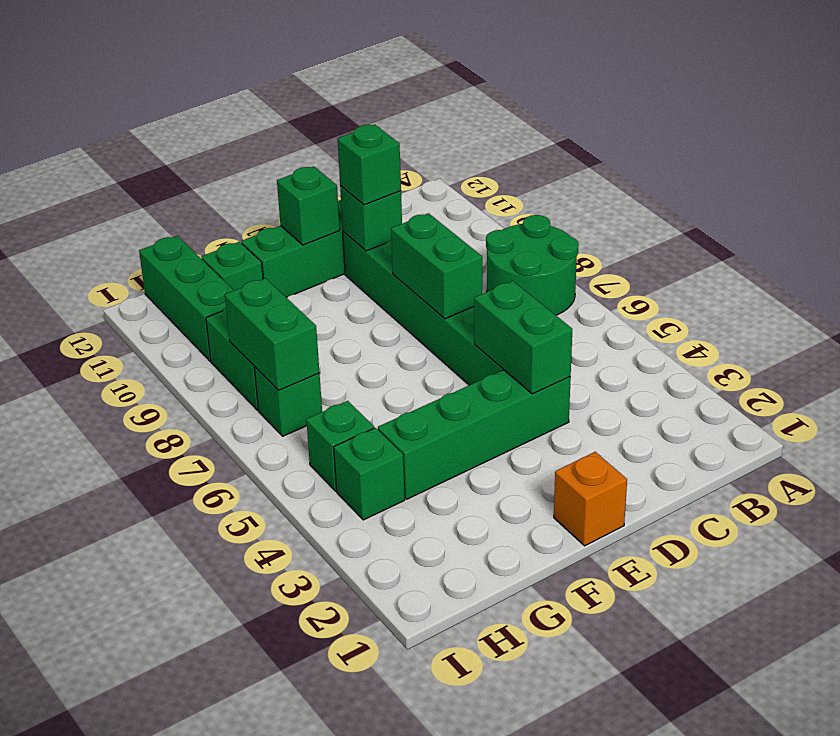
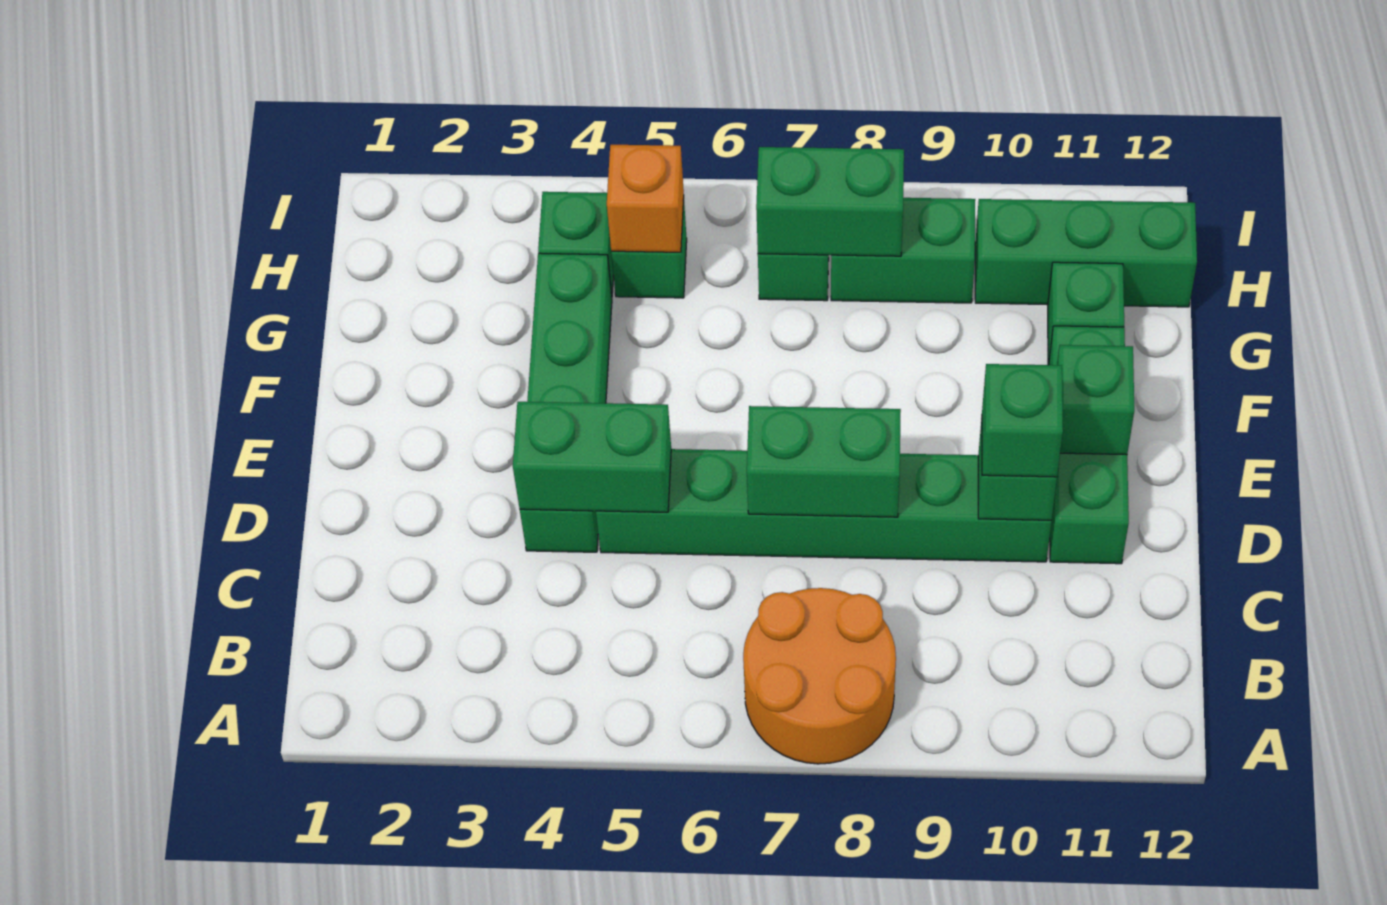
green round brick A7:B8 level 1 -> orange round brick A7:B8 level 1
orange brick E1 level 1 -> orange brick H5 level 2

